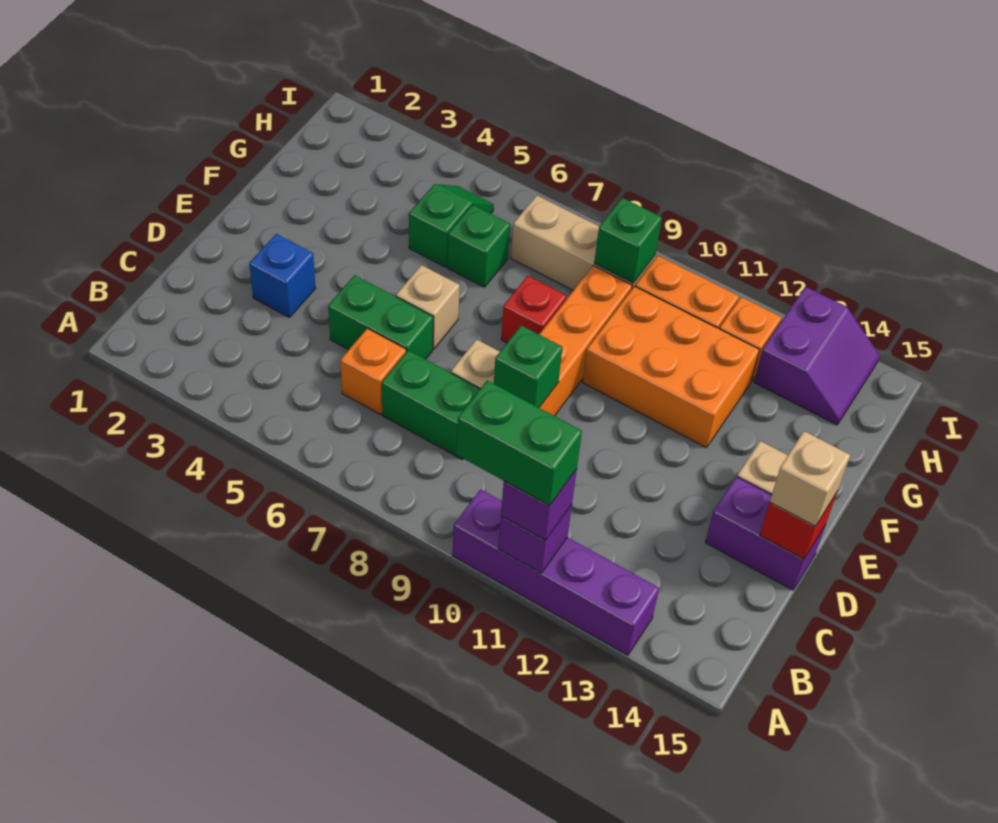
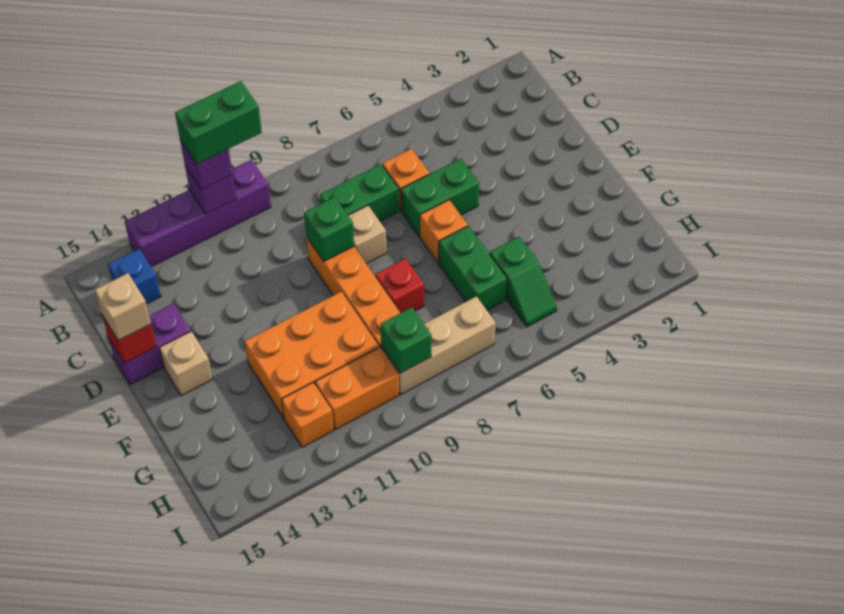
blue brick D3 level 1 -> blue brick B14 level 1
tan brick E6 level 1 -> orange brick E6 level 1
green brick G6 level 1 -> green brick F6:G6 level 1
purple slope H13:I14 level 1 top 13 -> none

